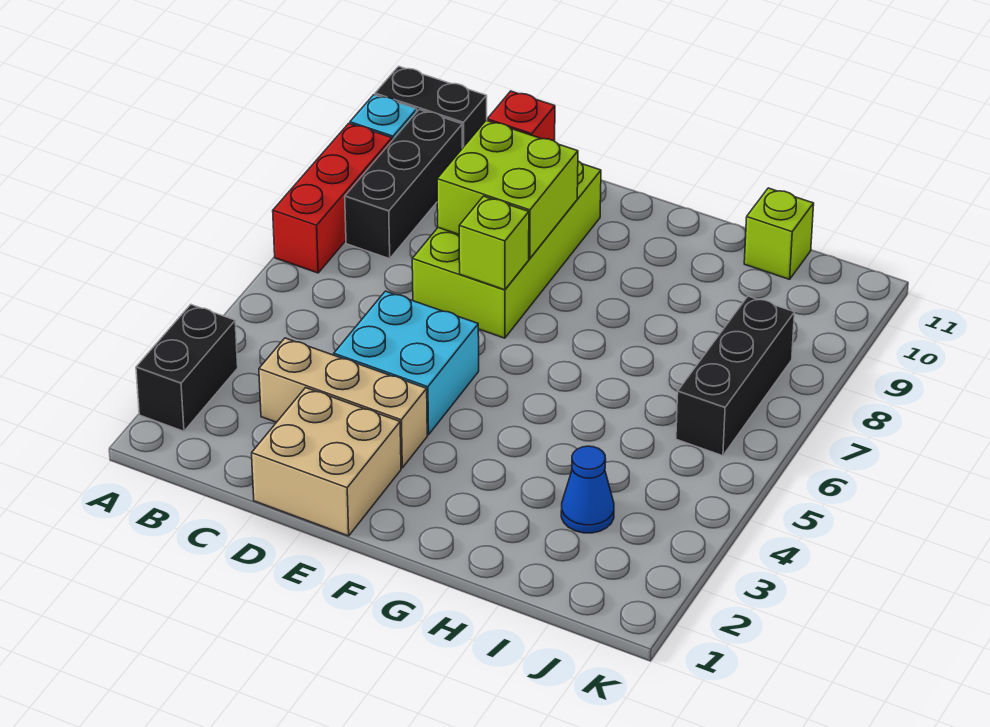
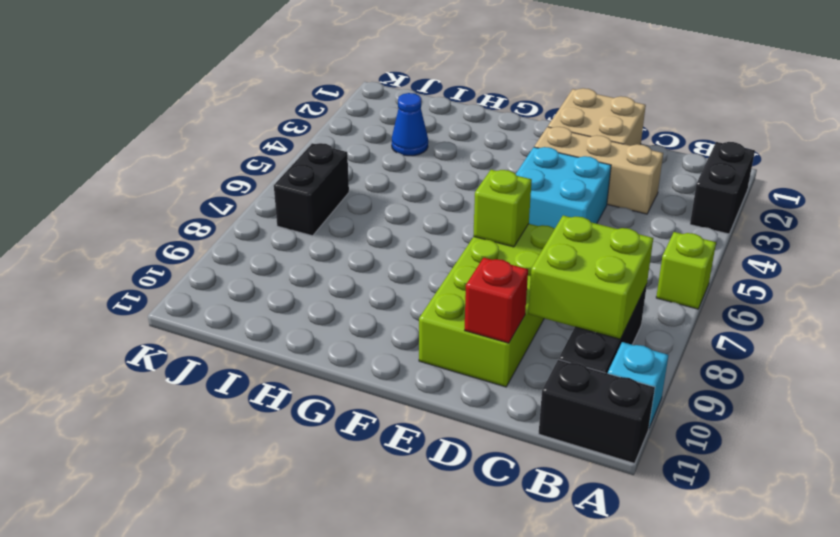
red brick A7:A9 level 1 -> none
lime brick D8:E9 level 2 -> lime brick B8:C9 level 2
lime brick I11 level 1 -> lime brick A6 level 1
black brick J6:J8 level 1 -> black brick J6:J7 level 1

